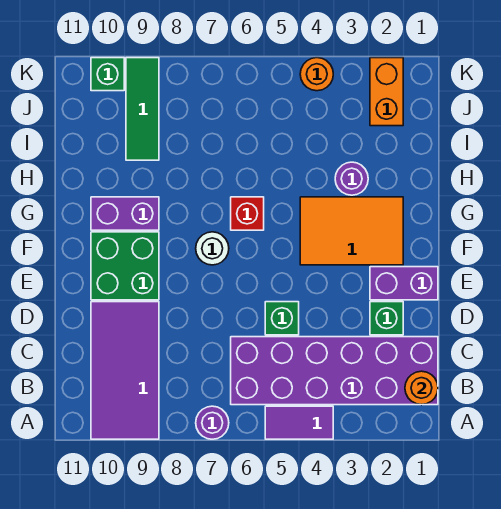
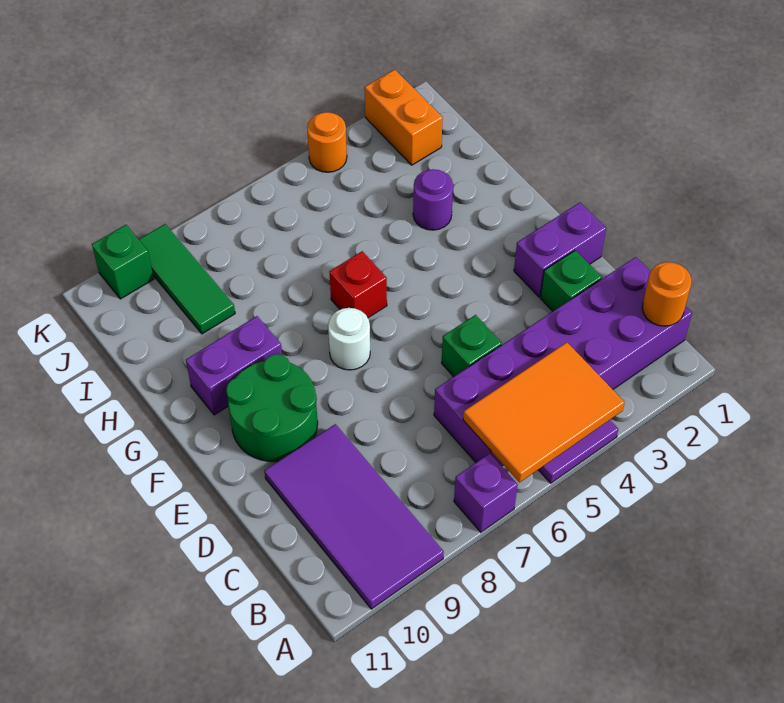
purple round brick A7 level 1 -> purple brick A7 level 1
green brick E9:F10 level 1 -> green round brick E9:F10 level 1
orange tile F2:G4 level 1 -> orange tile A4:B6 level 2

